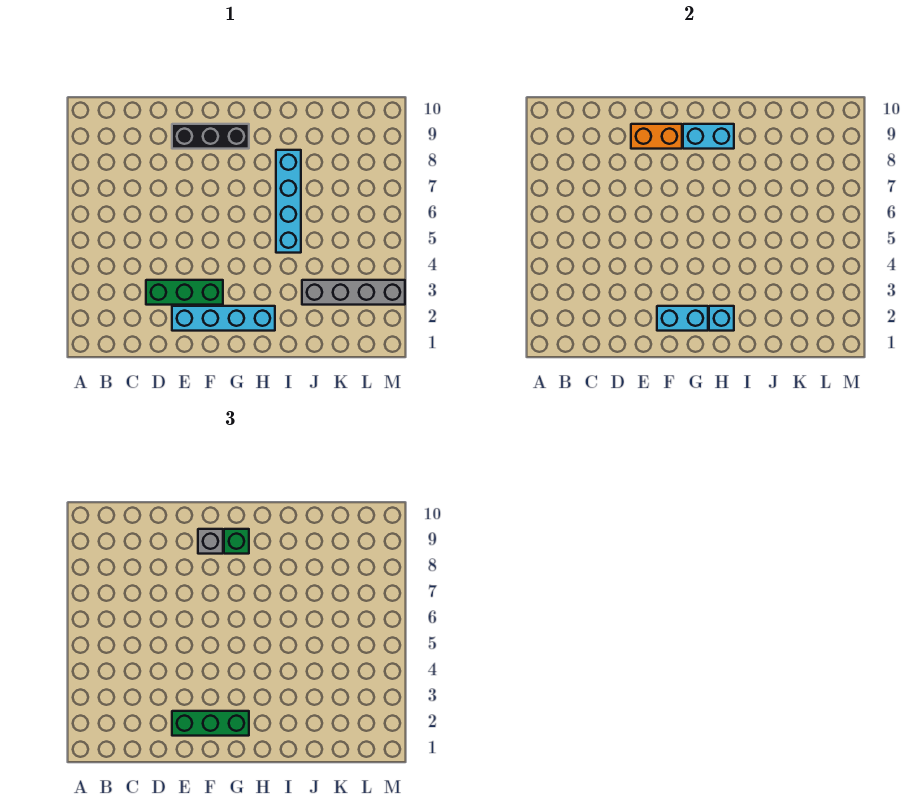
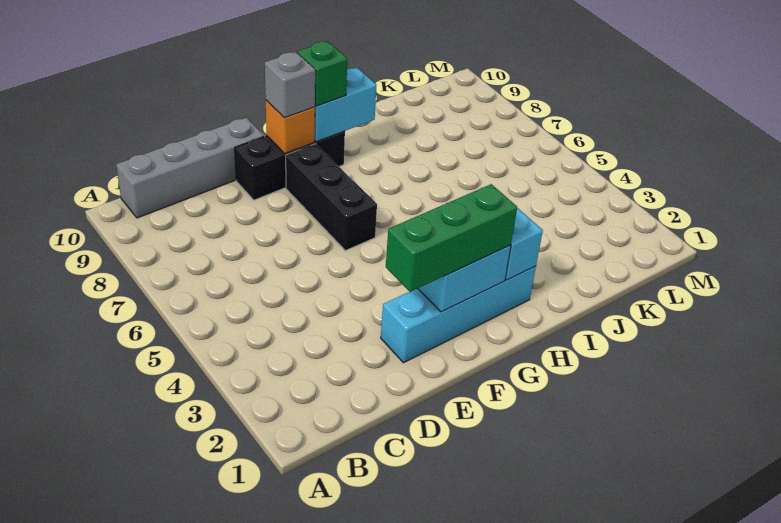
green brick D3:F3 level 1 -> none
orange brick E9:F9 level 2 -> orange brick F9 level 2
none -> black brick F6:F8 level 1
cyan brick I5:I8 level 1 -> none
grey brick J3:M3 level 1 -> grey brick B10:E10 level 1

